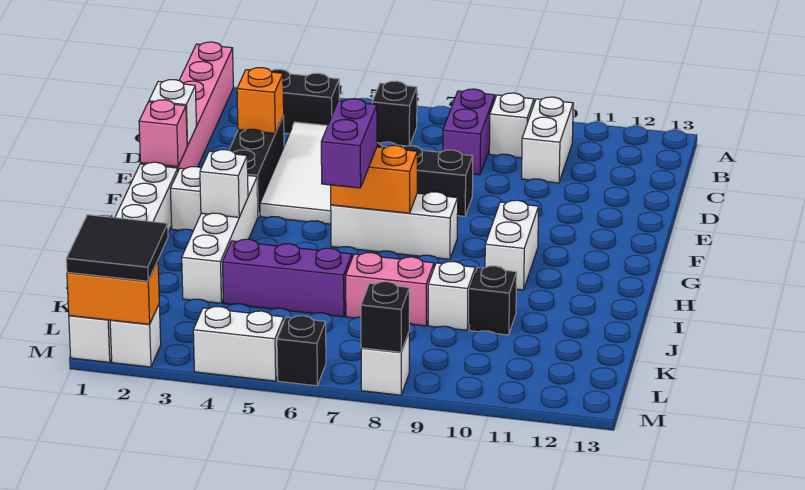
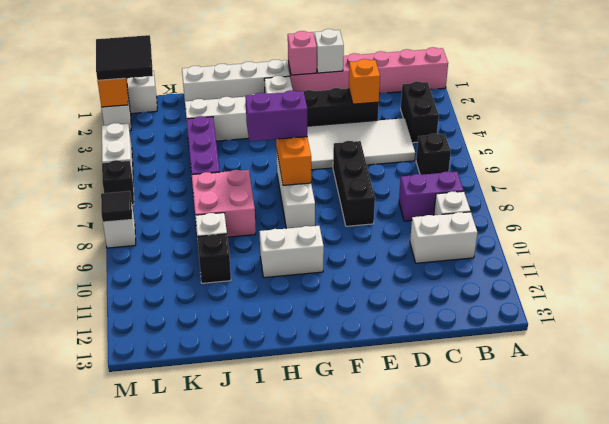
white brick H3 level 2 -> none
pink brick J7:J8 level 1 -> pink brick I7:J8 level 1
black brick M8 level 2 -> black tile M8 level 2

